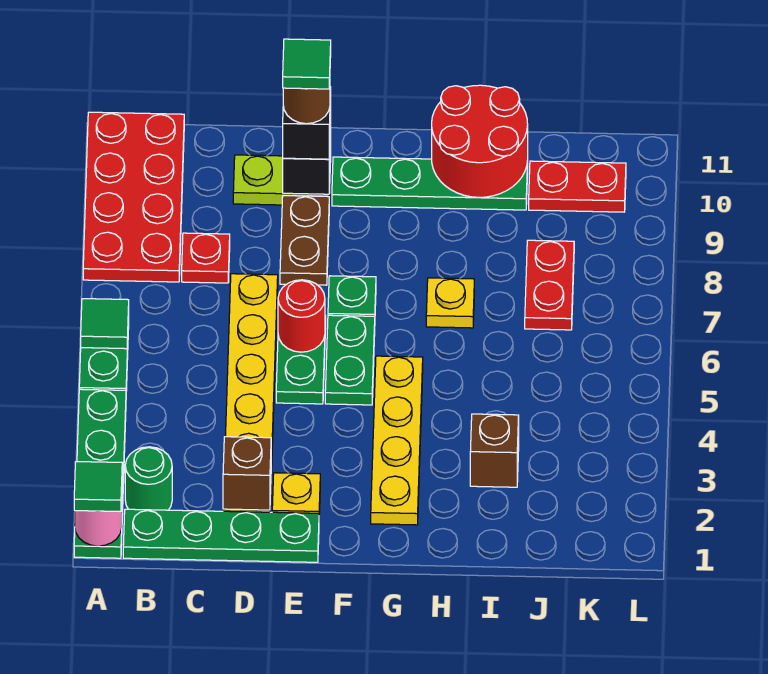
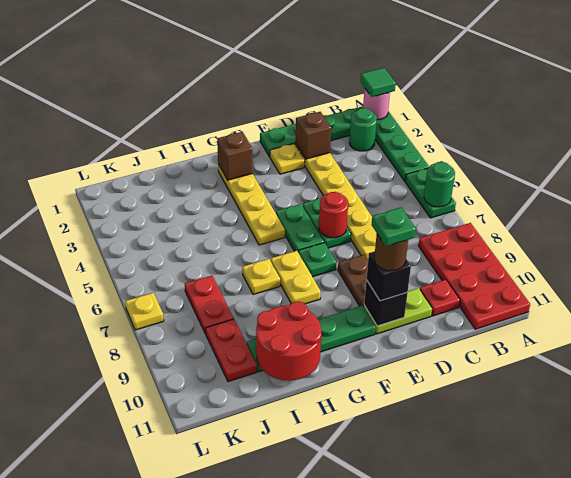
green tile A6 level 2 -> green round brick A6 level 2
red plate C8 level 1 -> red plate C10 level 1
green tile E10 level 5 -> green plate E10 level 5
none -> yellow plate G7:G8 level 1
brown brick I3 level 1 -> brown brick G2 level 2
red plate J10:K10 level 1 -> red plate J9:J10 level 1
none -> yellow plate L7 level 1

